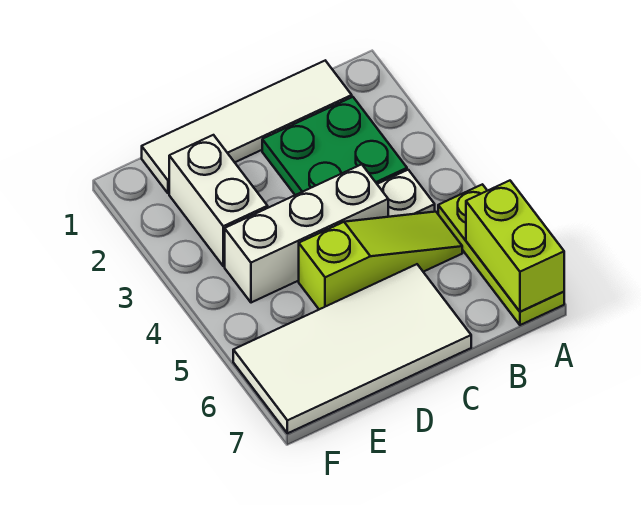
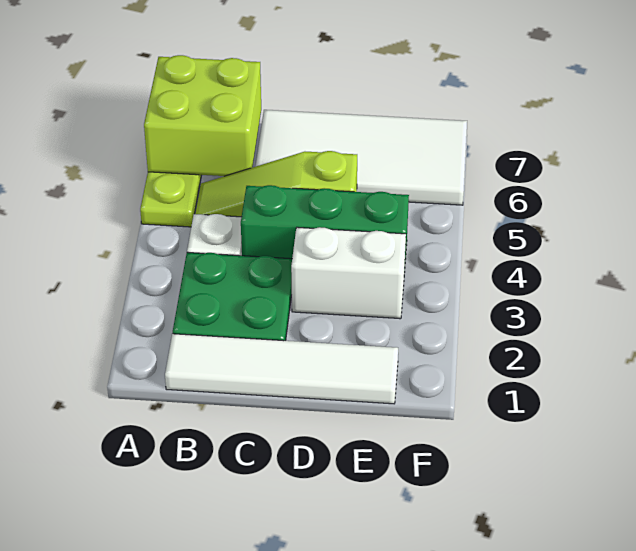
lime brick A6:A7 level 2 -> lime brick A6:B7 level 2
white brick C4:E4 level 1 -> green brick C4:E4 level 1
white brick E2:E3 level 1 -> white brick D3:E3 level 1

